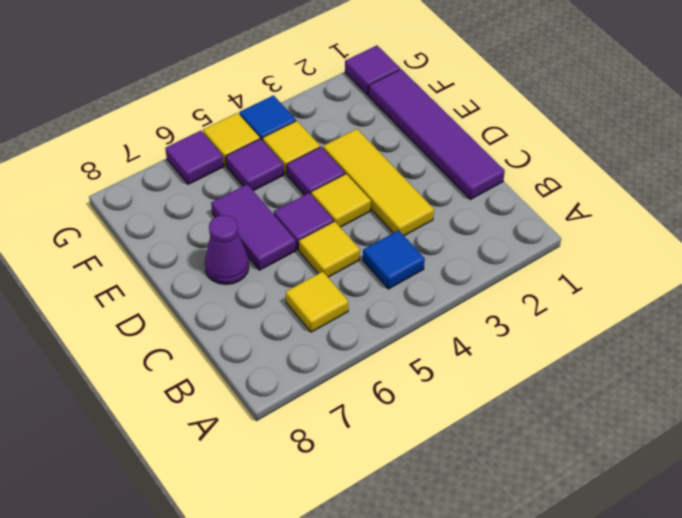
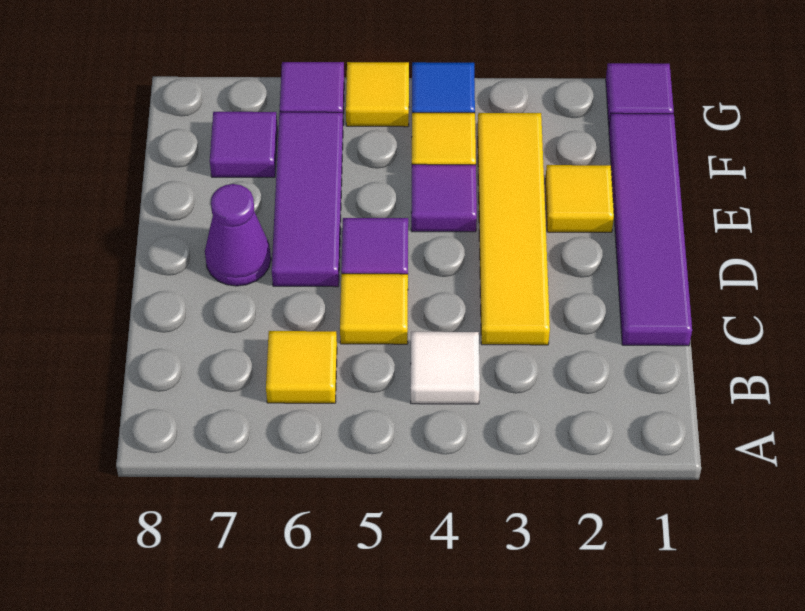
blue tile B4 level 1 -> white tile B4 level 1
yellow tile C3:E3 level 1 -> yellow tile C3:F3 level 1
yellow tile D4 level 1 -> yellow tile E2 level 1
purple tile D6:E6 level 1 -> purple tile D6:F6 level 1
purple tile F5 level 1 -> purple tile F7 level 1

